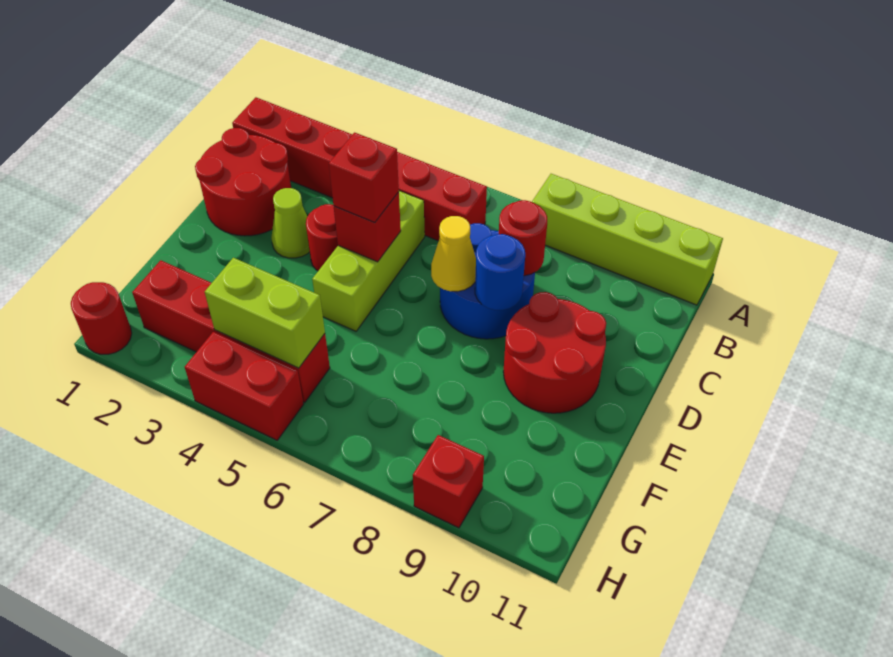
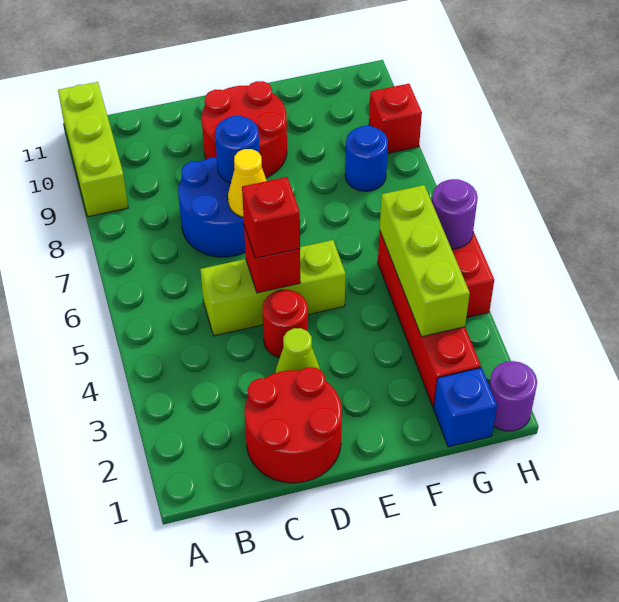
lime brick A8:A11 level 1 -> lime brick A9:A11 level 1
red brick B1:B6 level 1 -> none
red round brick C8 level 2 -> none
none -> blue brick G1 level 1
lime brick G4:G5 level 2 -> lime brick G3:G5 level 2
none -> blue round brick G8 level 1
red round brick H1 level 1 -> purple round brick H1 level 1
none -> purple round brick H5 level 2

